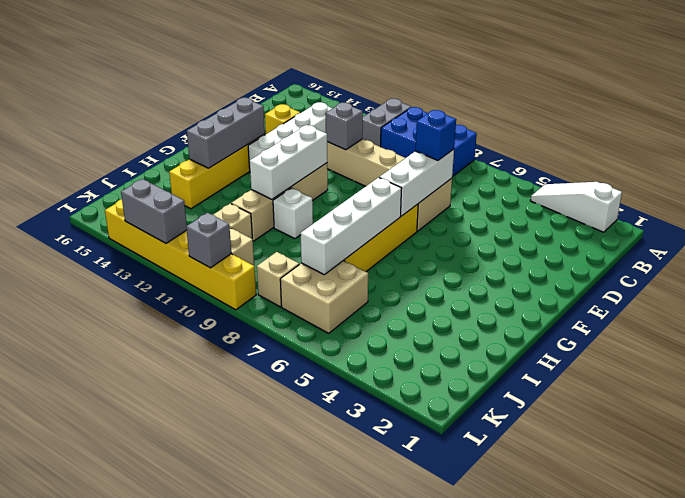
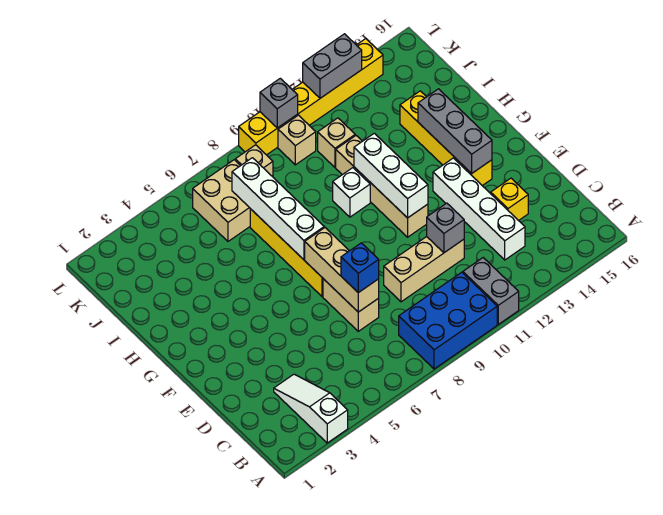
white slope A2:A4 level 1 top 2 -> white slope A3:C3 level 1 top A
white brick D7:F7 level 2 -> tan brick D7:F7 level 2

